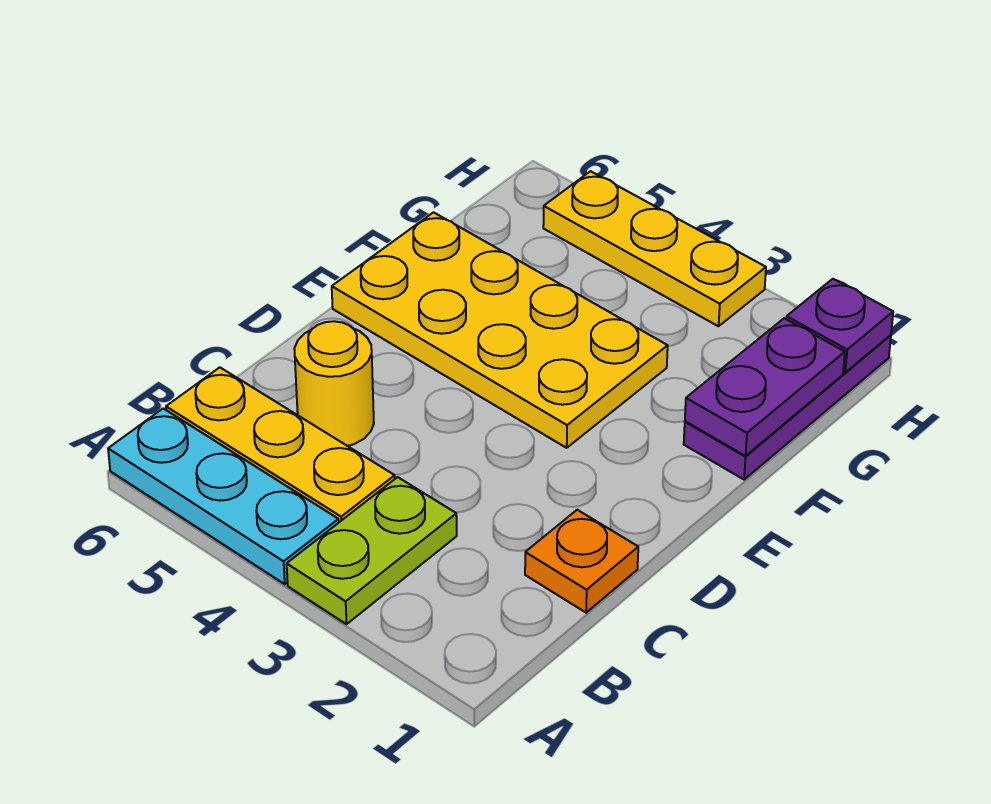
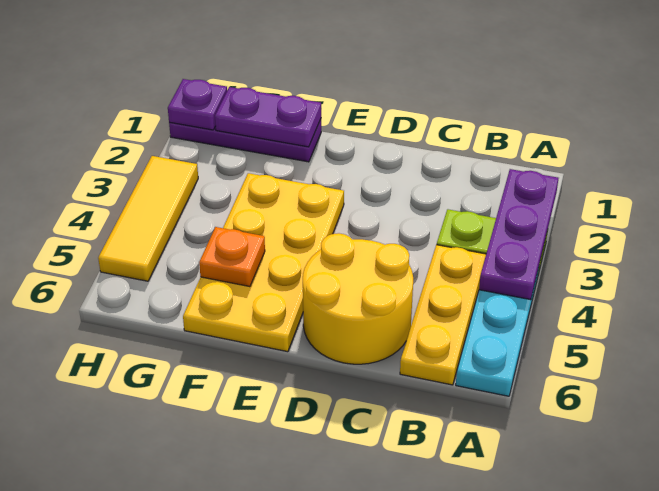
none -> purple plate A2:A4 level 2
orange plate C1 level 1 -> orange plate F5 level 2
yellow round brick C5 level 1 -> yellow round brick C5:D6 level 1
yellow plate H3:H5 level 1 -> yellow tile H3:H5 level 1

